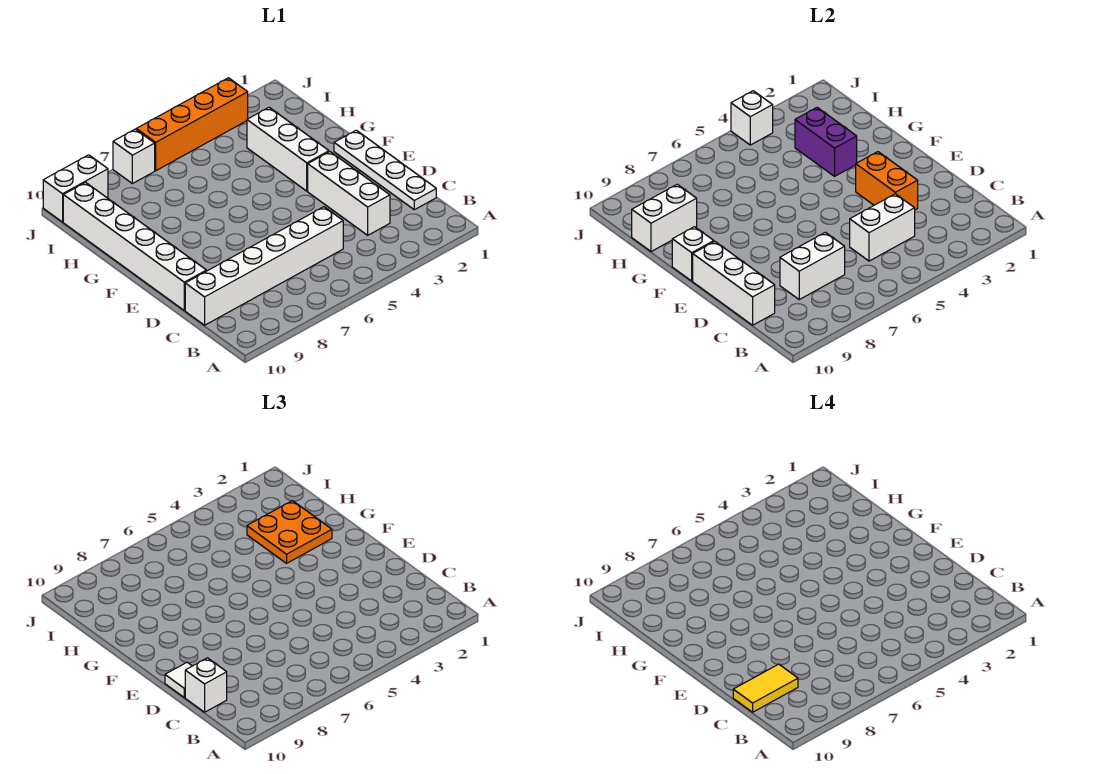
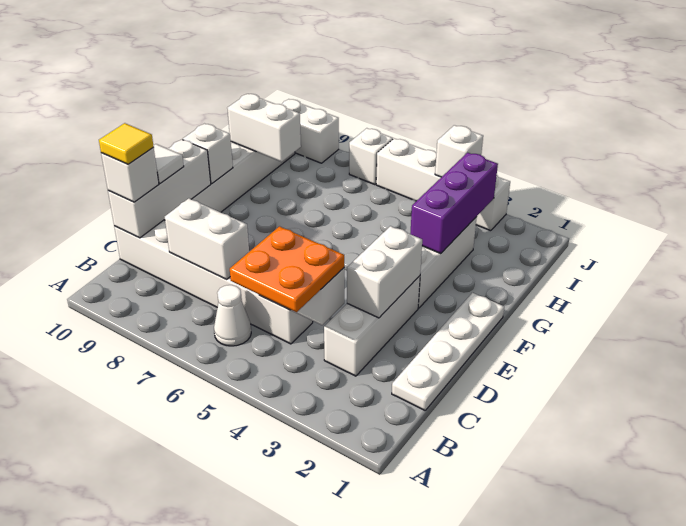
none -> white cone B6 level 1
yellow tile C9:C10 level 4 -> yellow tile C10 level 4
orange brick D3:E3 level 2 -> white brick D3:E3 level 2
orange plate G2:H3 level 3 -> orange plate B4:C5 level 3
purple brick G3:H3 level 2 -> purple brick G3:I3 level 2
orange brick J3:J6 level 1 -> white brick J3:J6 level 1

